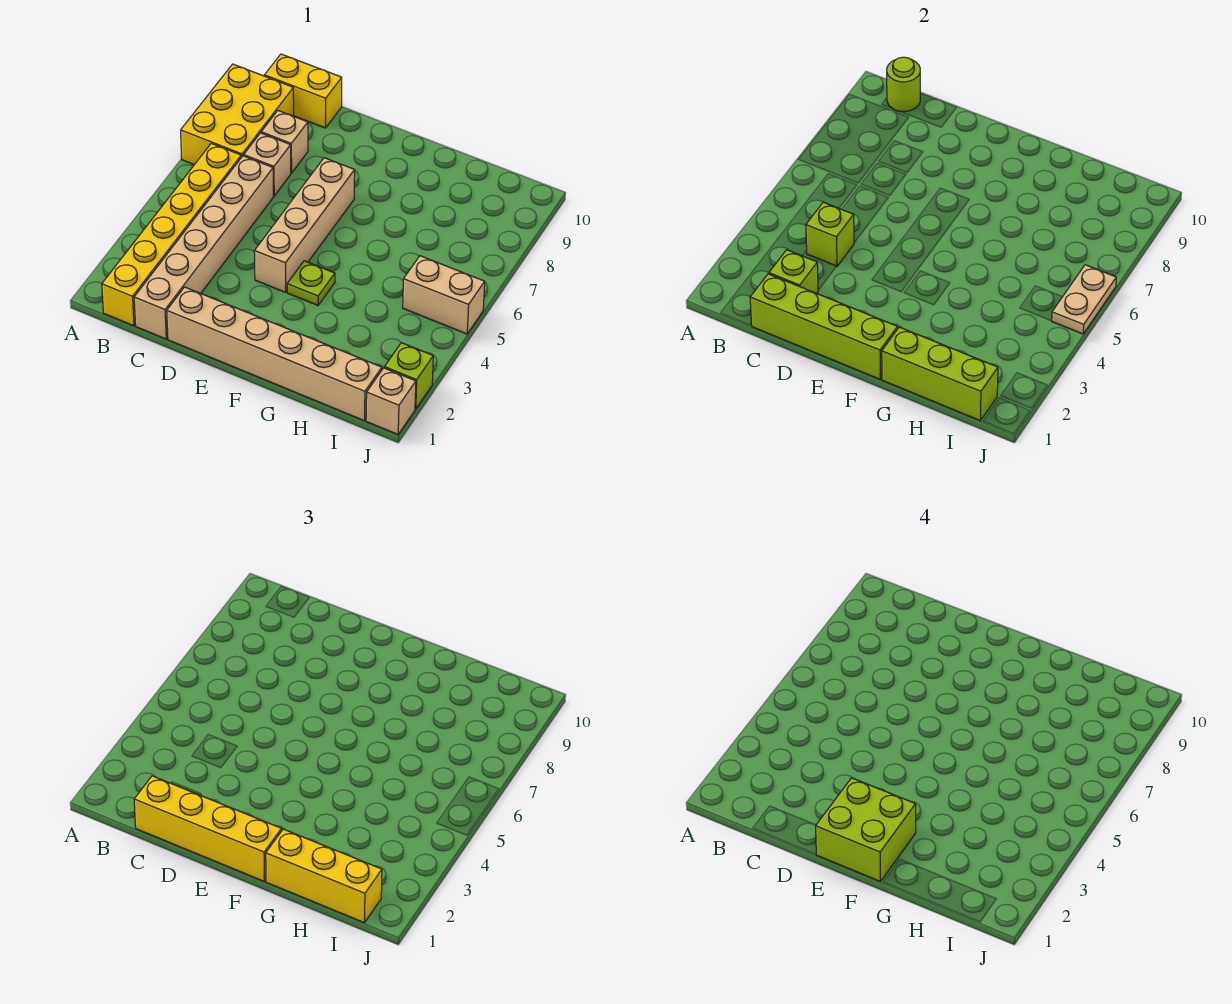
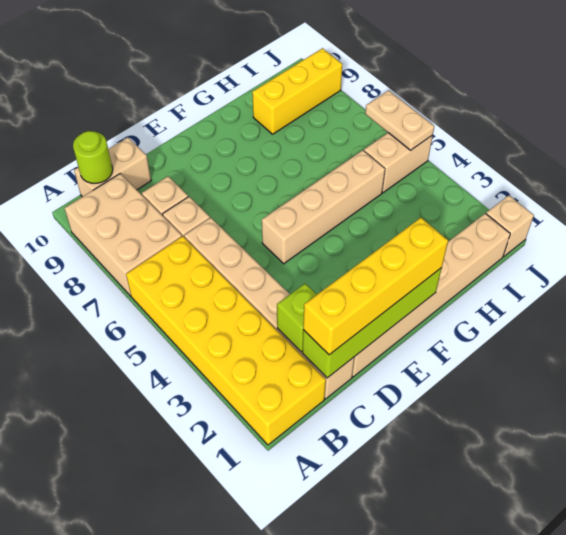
yellow brick A7:B9 level 1 -> tan brick A7:B9 level 1
yellow brick B1:B6 level 1 -> yellow brick A1:B6 level 1
yellow brick B10:C10 level 1 -> tan brick B10:C10 level 1
lime brick C4 level 2 -> none
lime brick E1:F2 level 4 -> none
tan brick E4:E7 level 1 -> tan brick E5:H5 level 1
lime plate F4 level 1 -> none
lime brick G1:I1 level 2 -> none
yellow brick G1:I1 level 3 -> yellow brick H9:J9 level 1
lime brick J2 level 1 -> none

